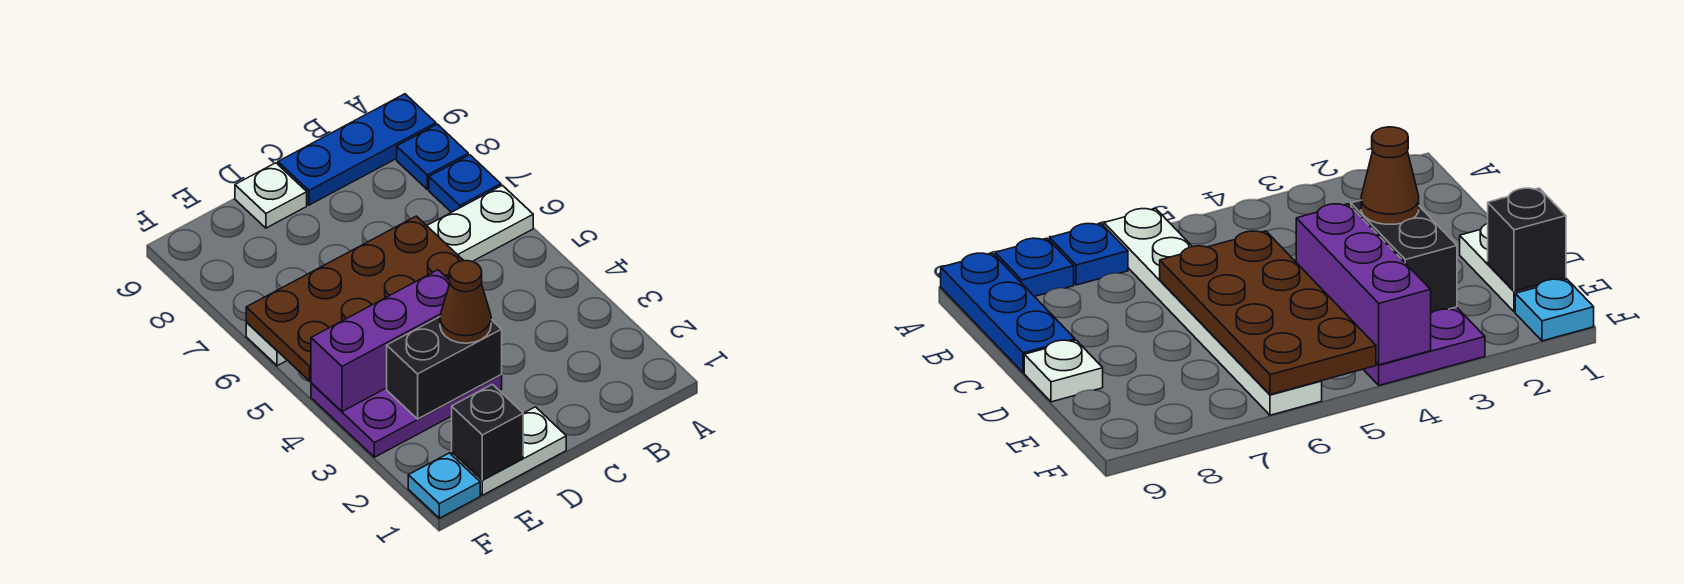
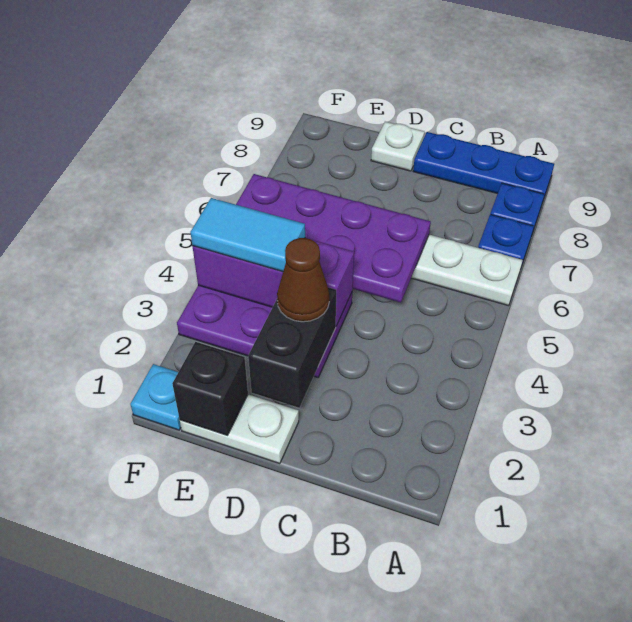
brown plate C5:F6 level 2 -> purple plate C5:F6 level 2
black brick D3:E3 level 2 -> black brick D2:D3 level 2
none -> cyan tile E4:F4 level 3

